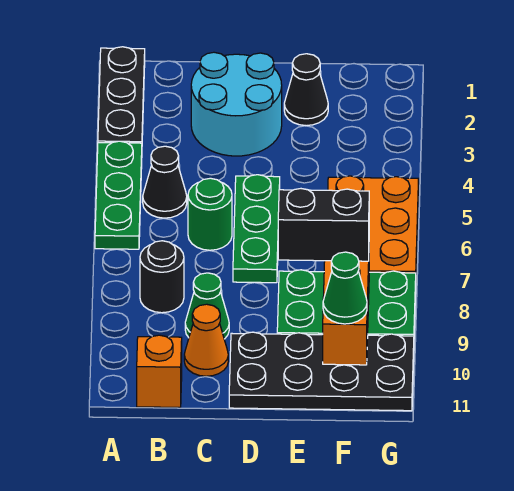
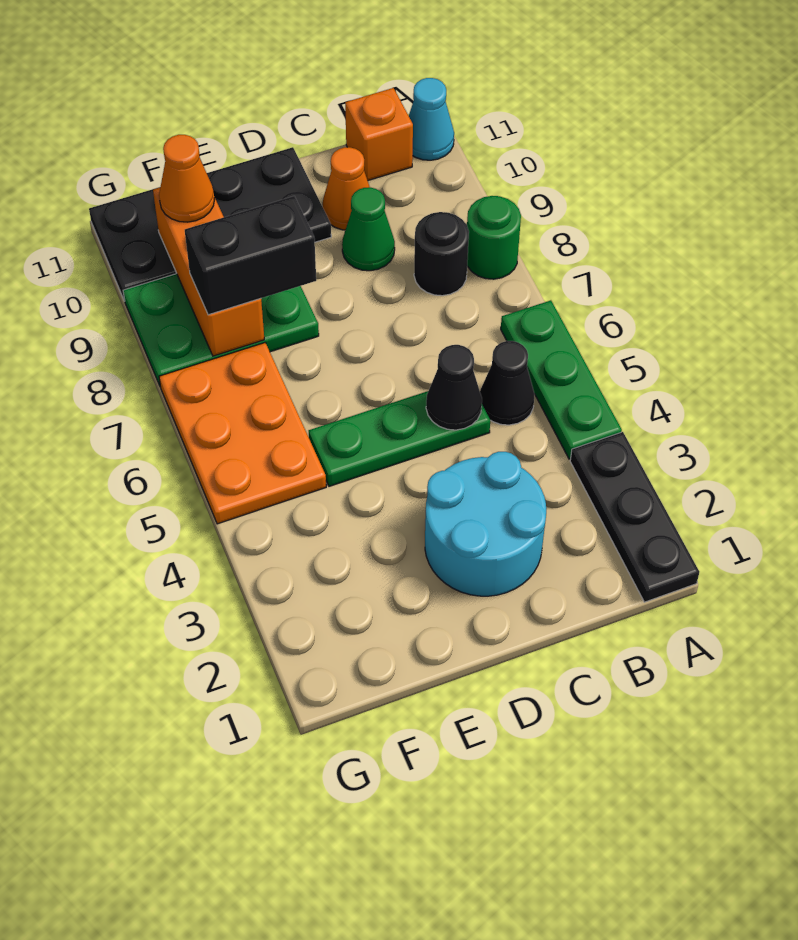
none -> cyan cone A11 level 1
green round brick C6 level 1 -> green round brick A8 level 1
green plate D5:D7 level 1 -> green plate C5:E5 level 1
black cone E2 level 1 -> black cone C5 level 2
green cone F10 level 3 -> orange cone F10 level 3

